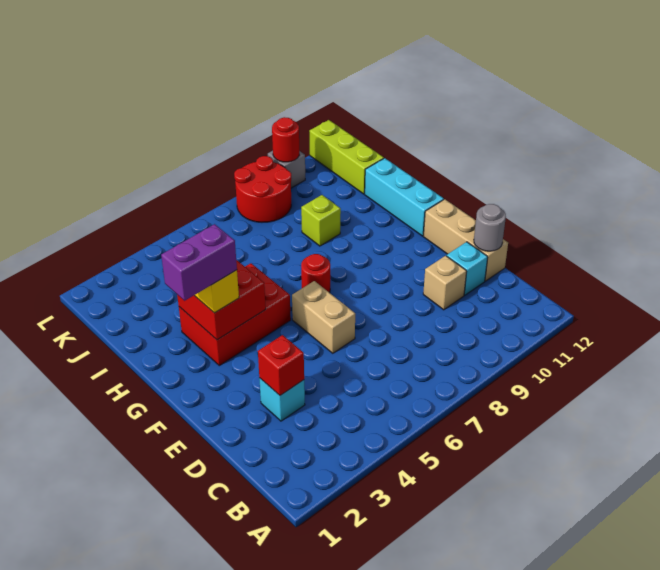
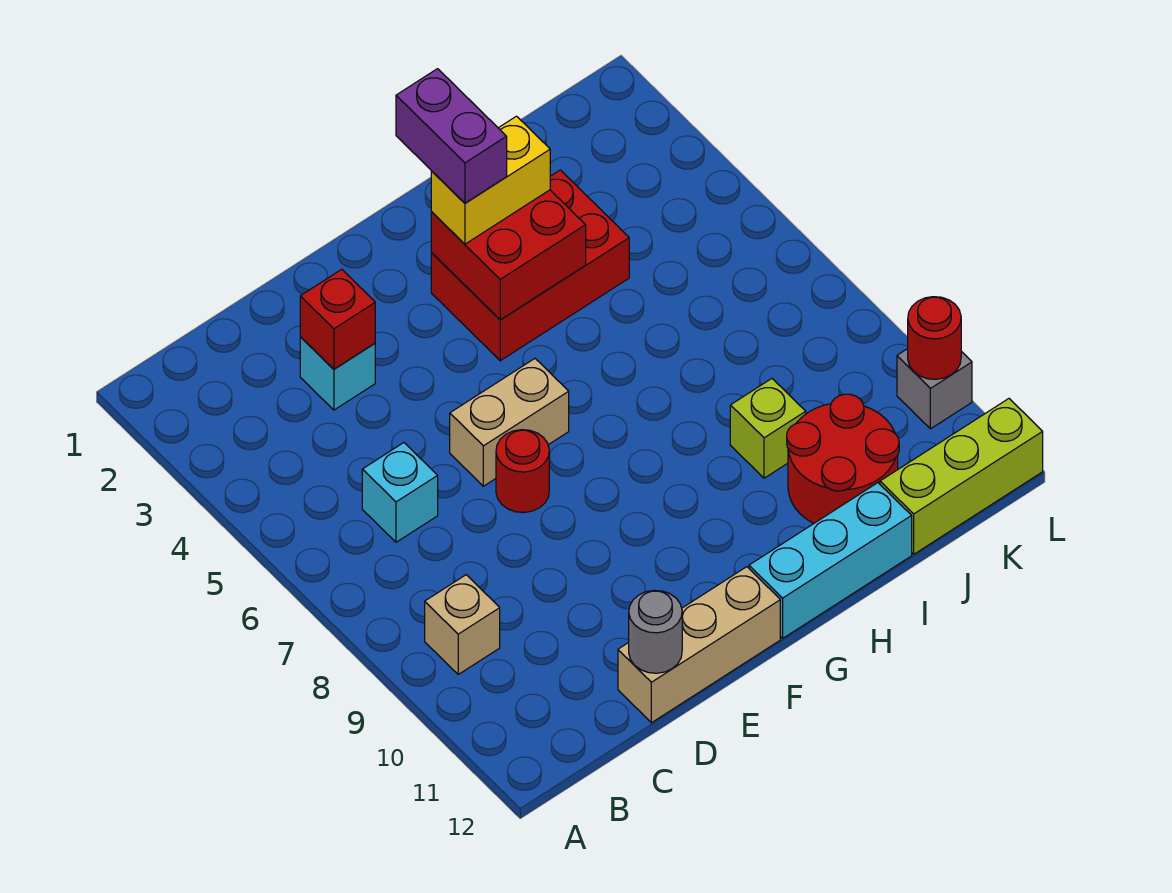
tan brick D10 level 1 -> tan brick B9 level 1
cyan brick D11 level 1 -> cyan brick C6 level 1
red brick G3:H5 level 1 -> red brick G3:I4 level 1
red round brick G7 level 1 -> red round brick E7 level 1
red round brick K8:L9 level 1 -> red round brick I10:J11 level 1

